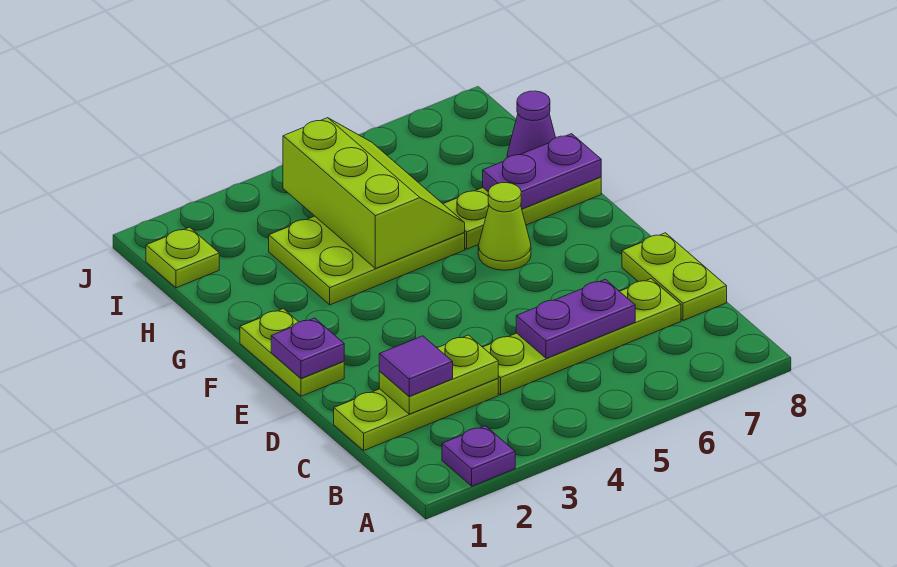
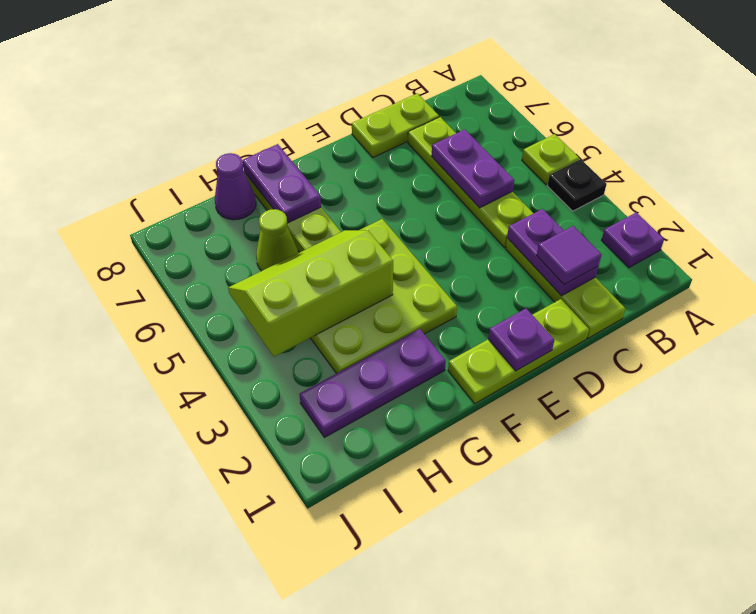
none -> black plate A4 level 1
lime plate C2:C3 level 2 -> purple plate C2:C3 level 2
lime plate E1:F1 level 1 -> lime plate D1:F1 level 1
lime cone F6 level 1 -> lime cone H6 level 1
none -> purple plate G2:I2 level 1
lime plate G3:H5 level 1 -> lime plate F3:H5 level 1
lime plate I1 level 1 -> lime plate A5 level 1

